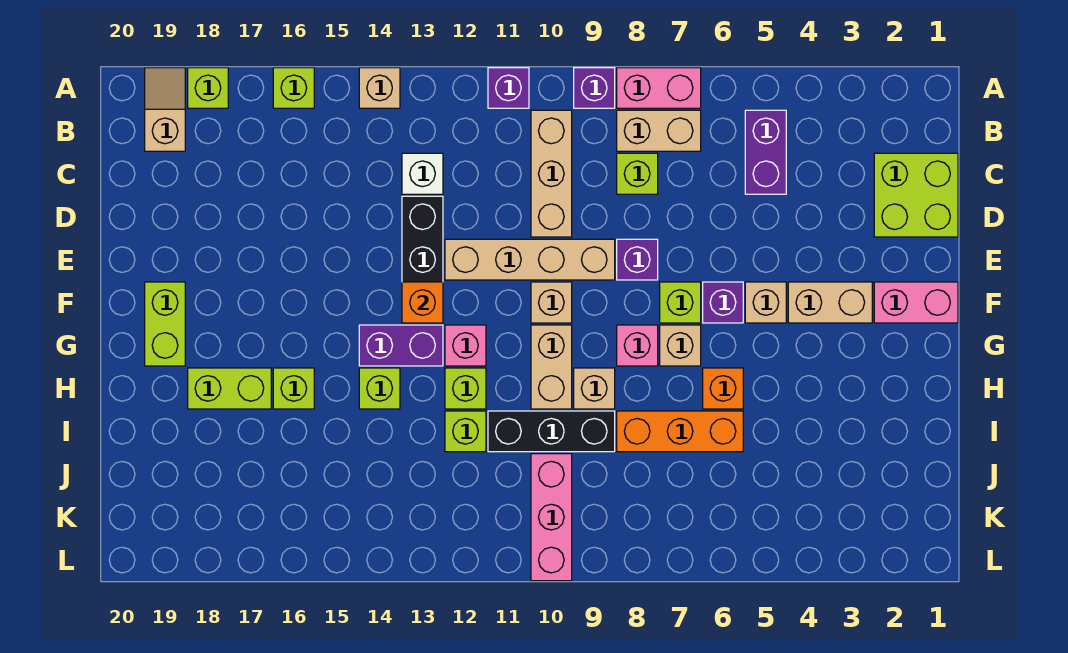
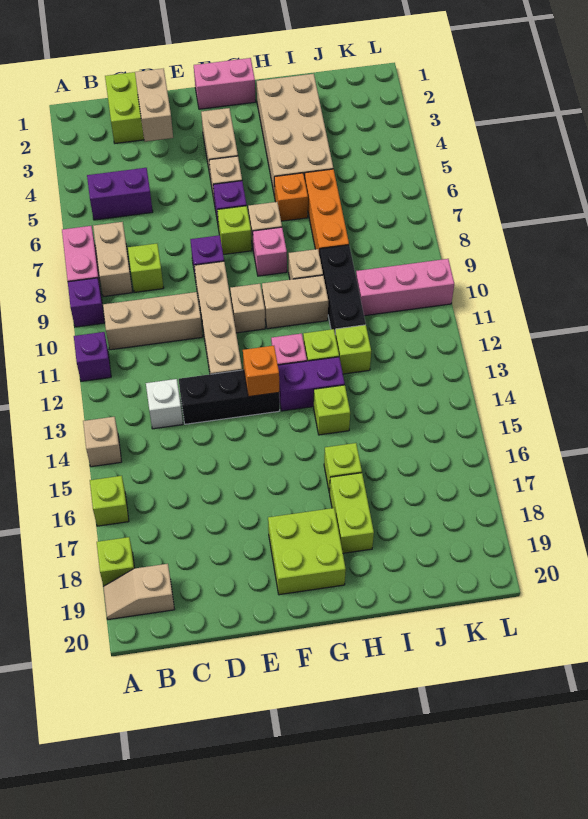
none -> tan brick D2:D3 level 2
pink brick F1:F2 level 1 -> pink brick F1:G1 level 1
lime brick F19:G19 level 1 -> lime brick F18:G19 level 1
purple brick G13:G14 level 1 -> purple brick G13:H13 level 1
none -> tan brick H2:I5 level 1

